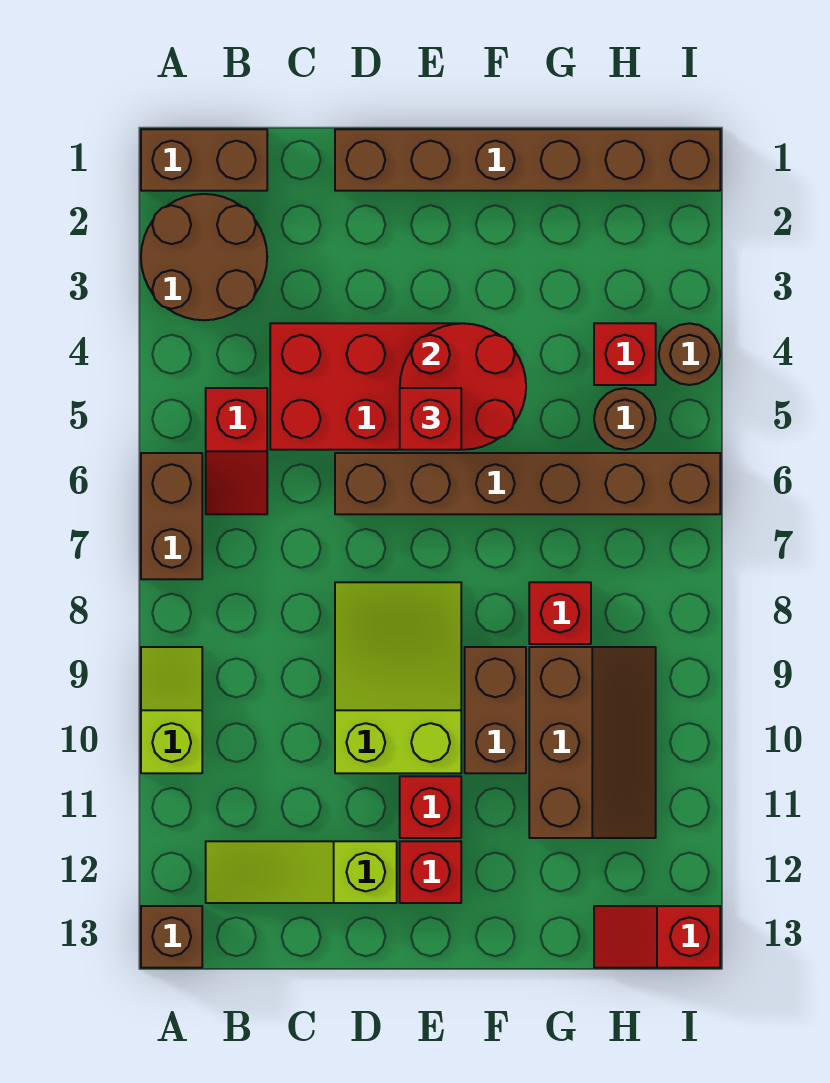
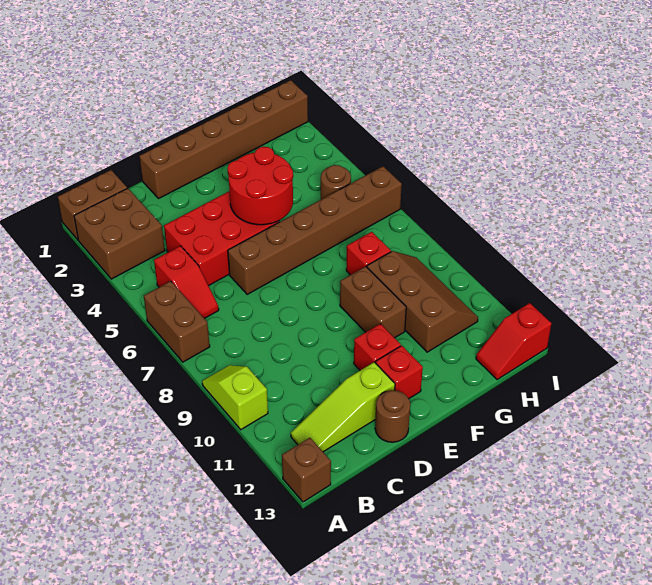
brown round brick A2:B3 level 1 -> brown brick A2:B3 level 1
lime slope D8:E10 level 1 top 10 -> none
red brick E5 level 3 -> none
red brick H4 level 1 -> none
brown round brick I4 level 1 -> brown round brick D13 level 1

